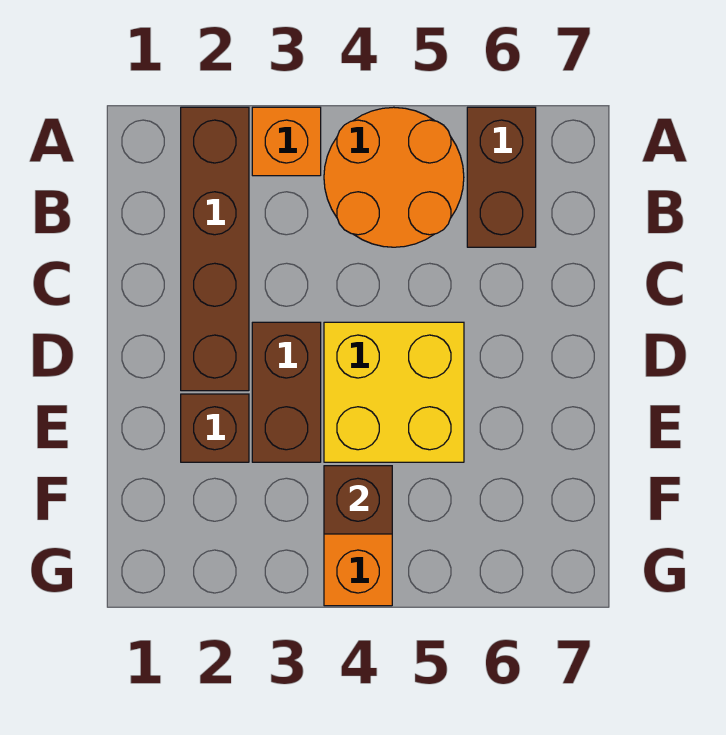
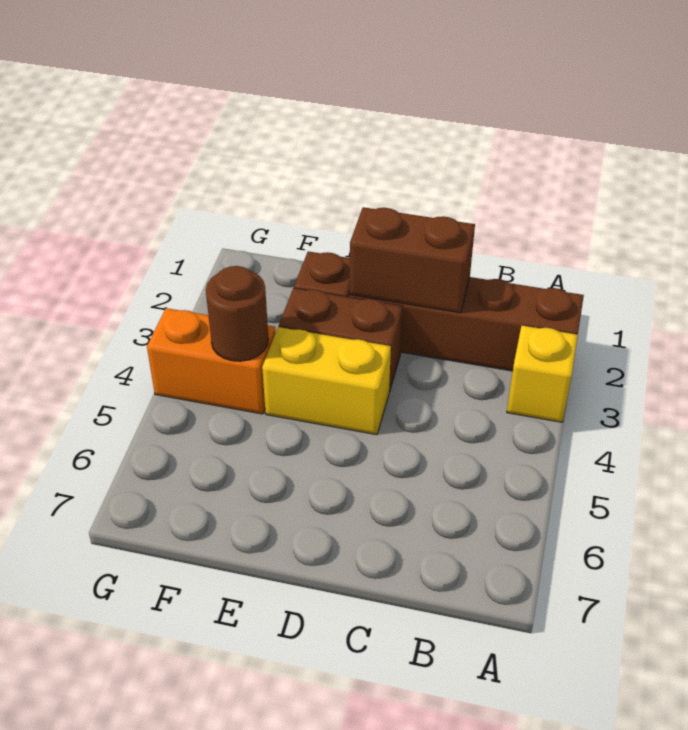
orange brick A3 level 1 -> yellow brick A3 level 1
orange round brick A4:B5 level 1 -> none
brown brick A6:B6 level 1 -> brown brick C2:D2 level 2
yellow brick D4:E5 level 1 -> yellow brick D4:E4 level 1
brown brick F4 level 2 -> brown round brick F4 level 2

